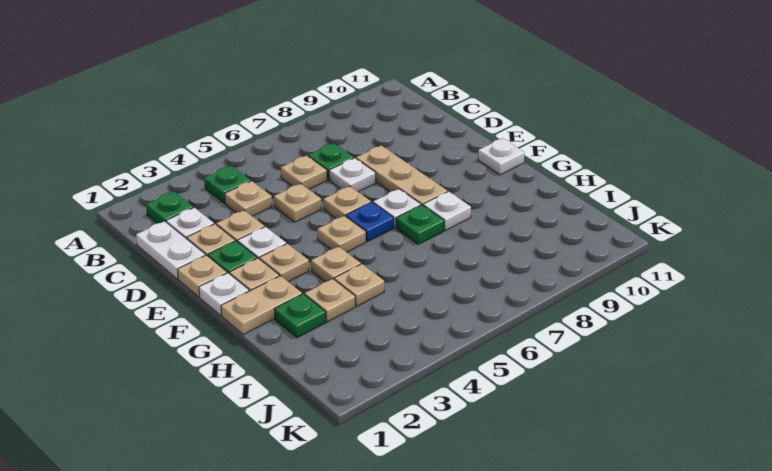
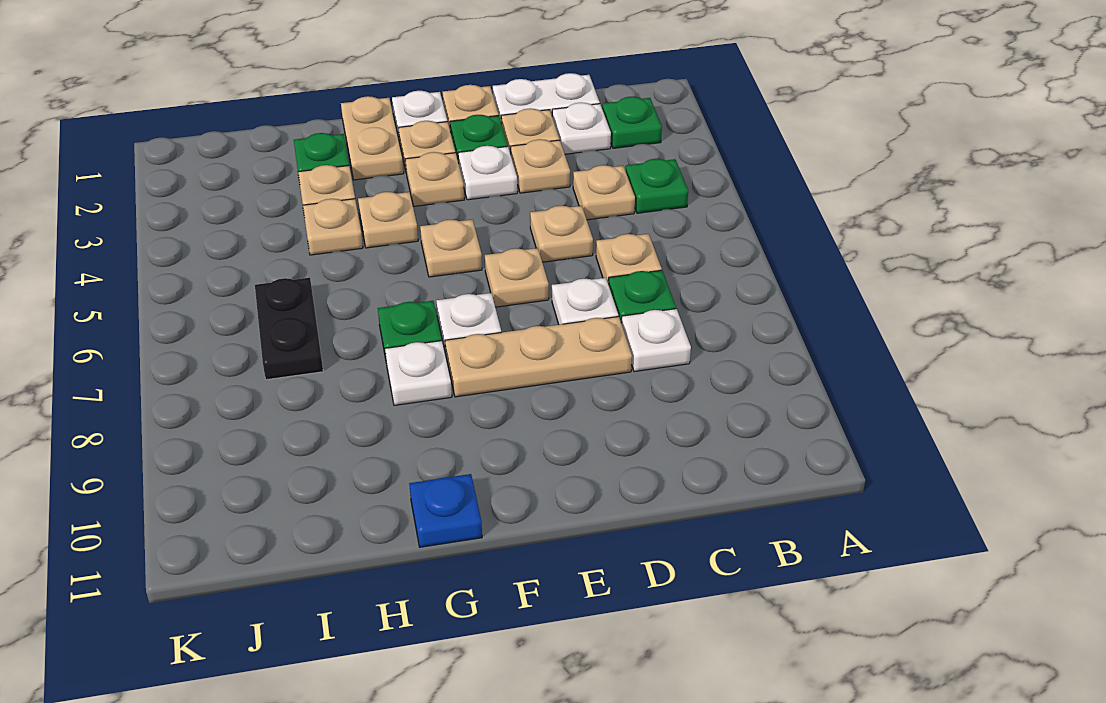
blue plate F6 level 1 -> blue plate G11 level 1
white plate F11 level 1 -> white plate C8 level 1
none -> black plate I6:I7 level 1

